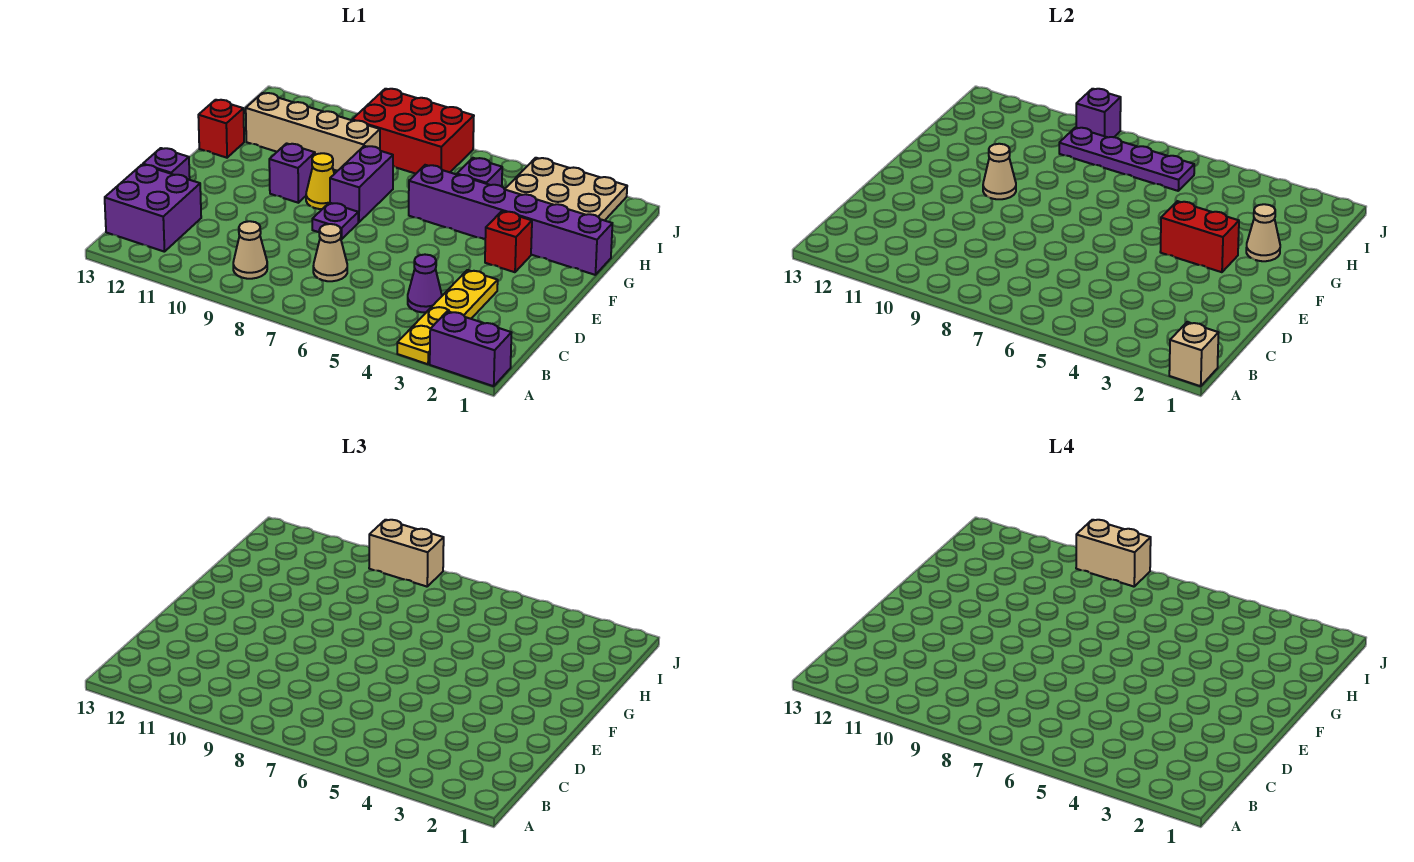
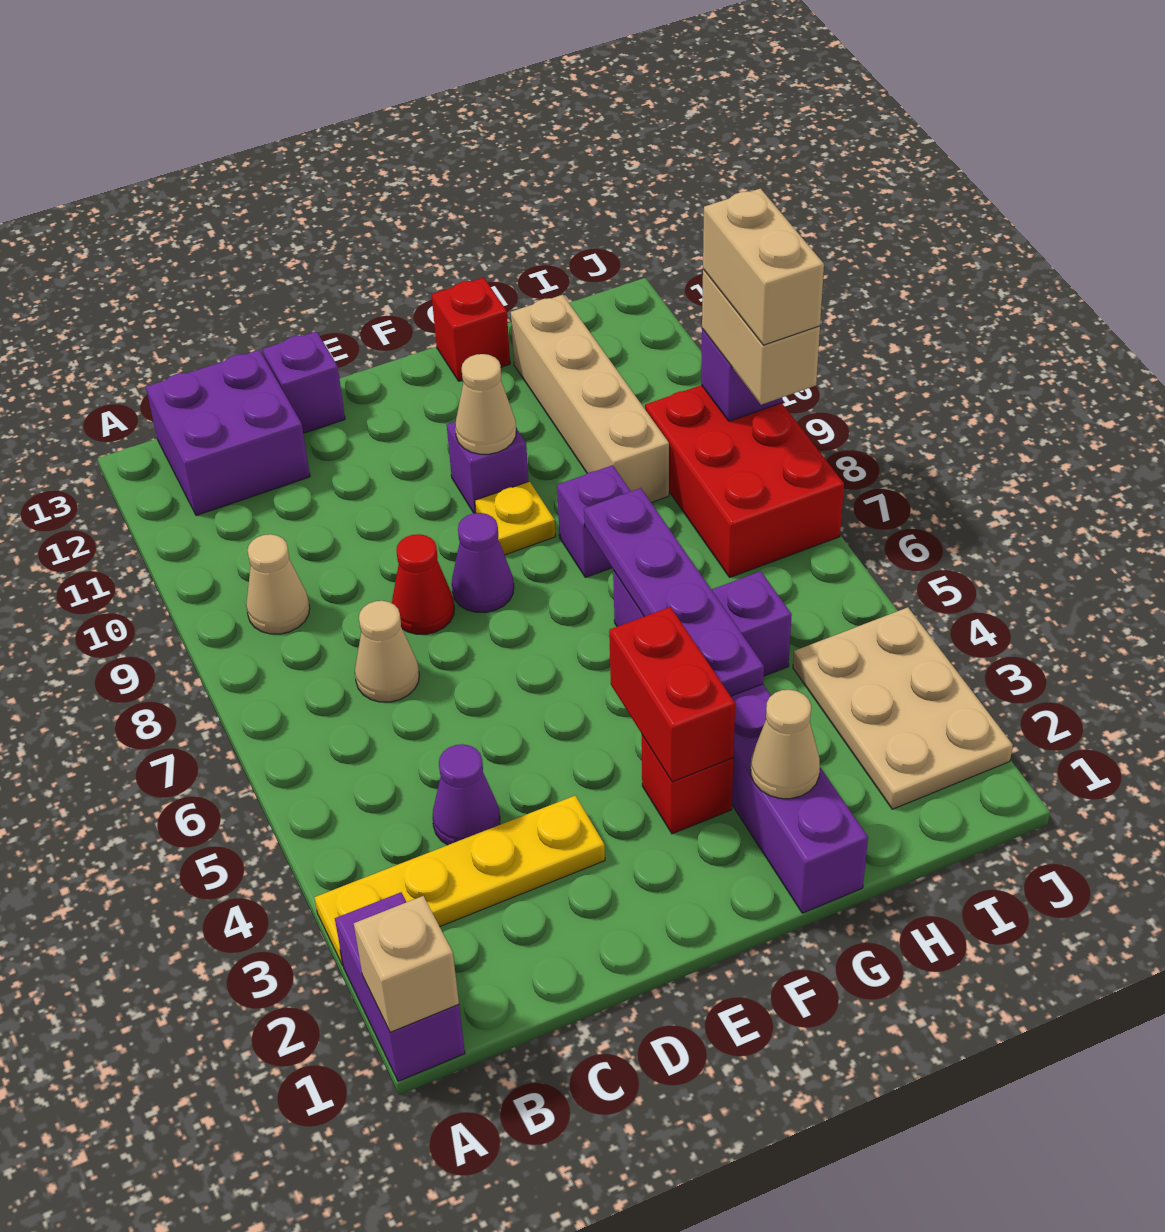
none -> red cone D8 level 1
purple plate E8 level 1 -> purple cone E8 level 1
purple brick F8:G8 level 1 -> purple brick G8 level 1
yellow cone F9 level 1 -> yellow plate F9 level 1
purple plate I6:I9 level 2 -> purple plate G4:G7 level 2

